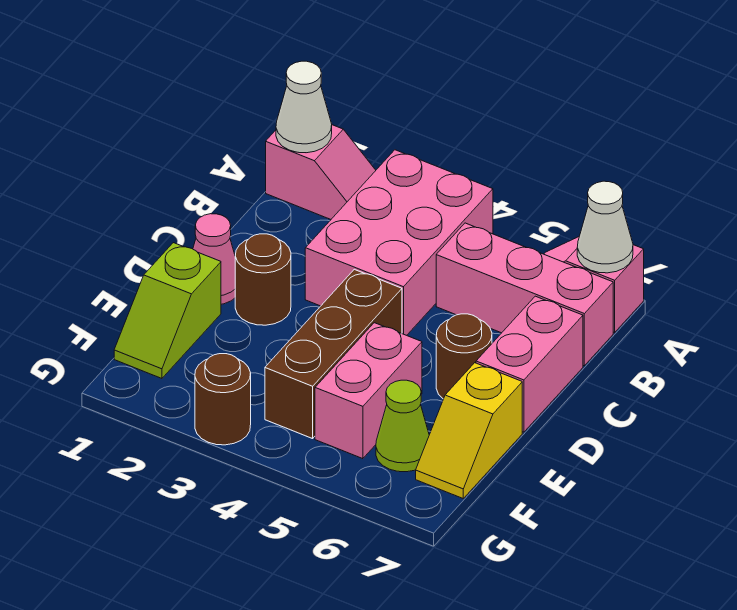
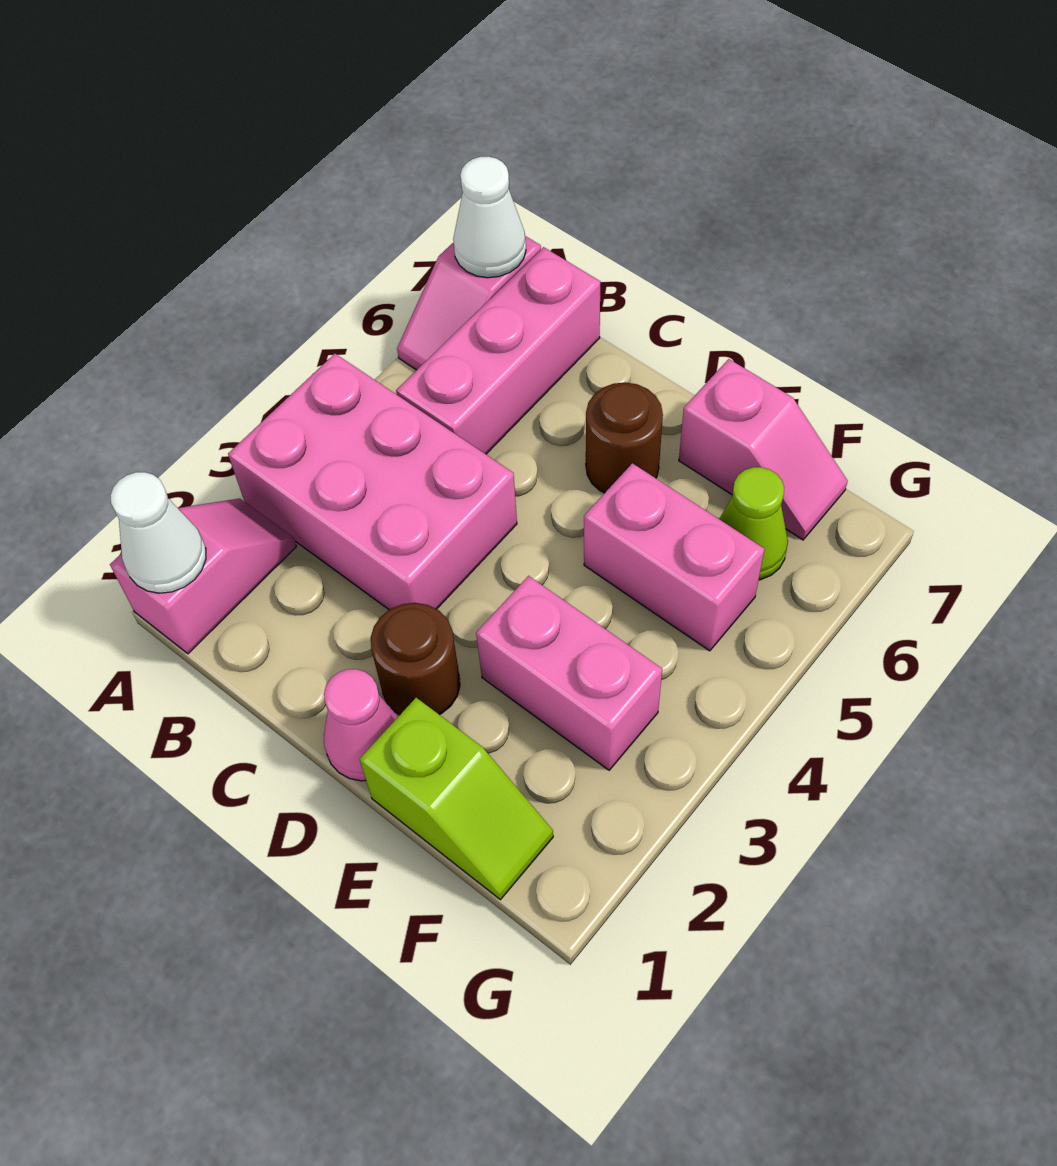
pink brick C7:D7 level 1 -> pink brick E3:F3 level 1
brown brick D4:F4 level 1 -> none
yellow slope E7:F7 level 1 top E -> pink slope E7:F7 level 1 top E
brown round brick G3 level 1 -> none

